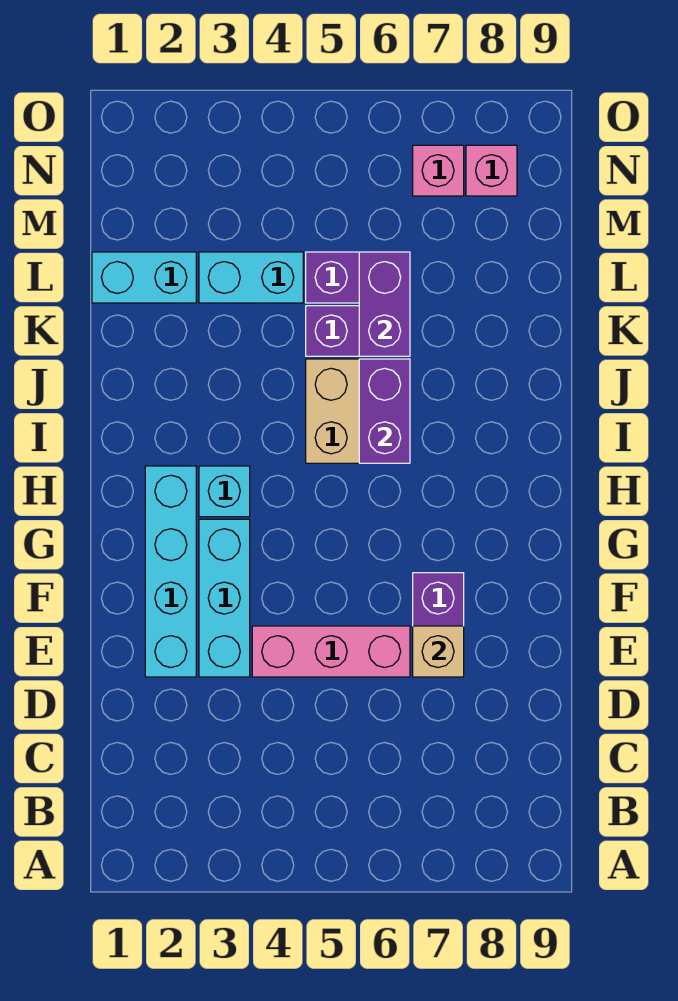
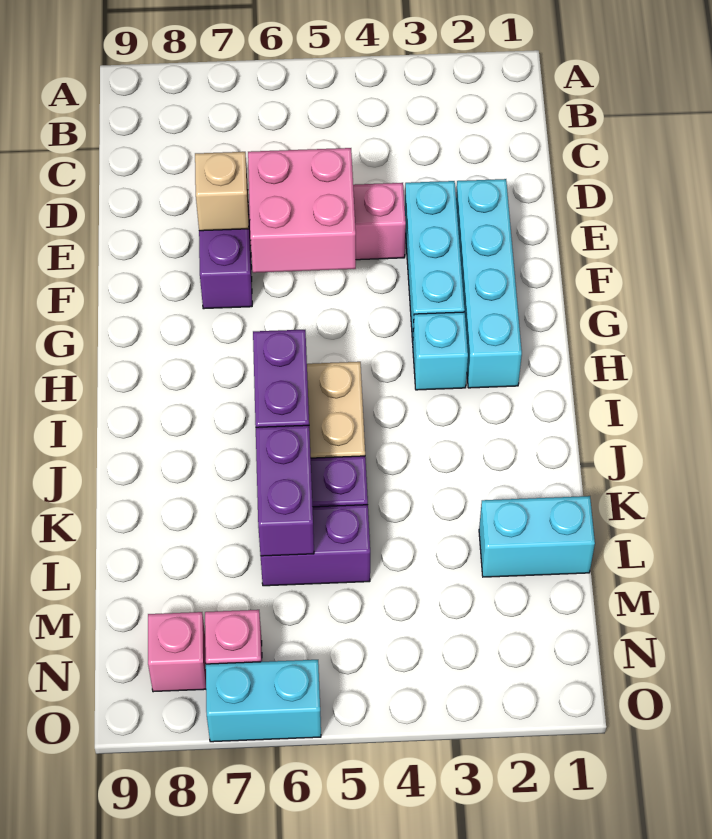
none -> pink brick E5:F6 level 2
cyan brick L3:L4 level 1 -> cyan brick O6:O7 level 1

